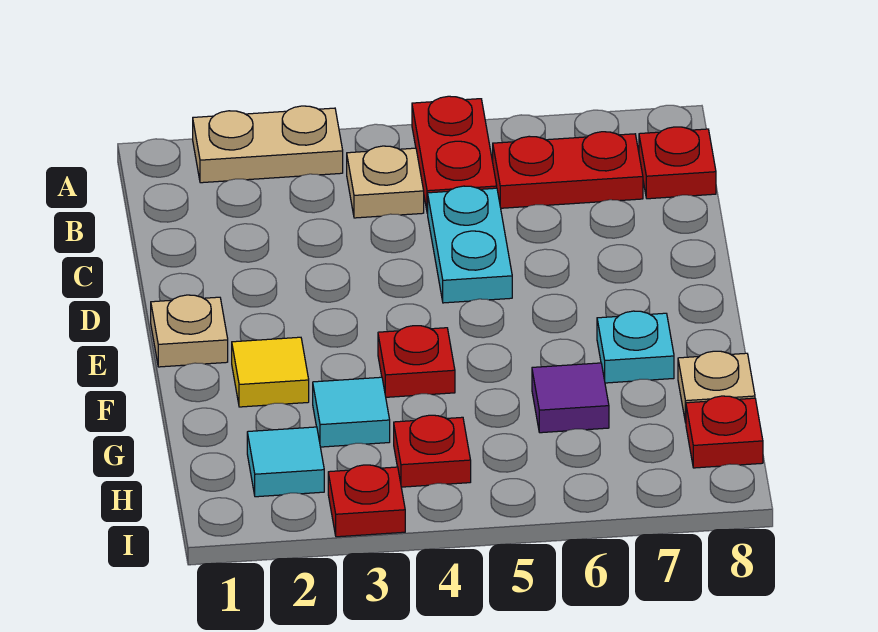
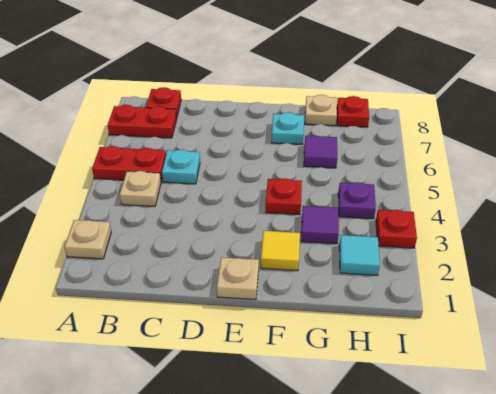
tan plate A2:A3 level 1 -> tan plate A2 level 1
red plate B6:B7 level 1 -> red plate A7:B7 level 1
cyan plate C5:D5 level 1 -> cyan plate C5 level 1
cyan tile G3 level 1 -> purple tile G3 level 1
red plate H4 level 1 -> purple plate H4 level 1

